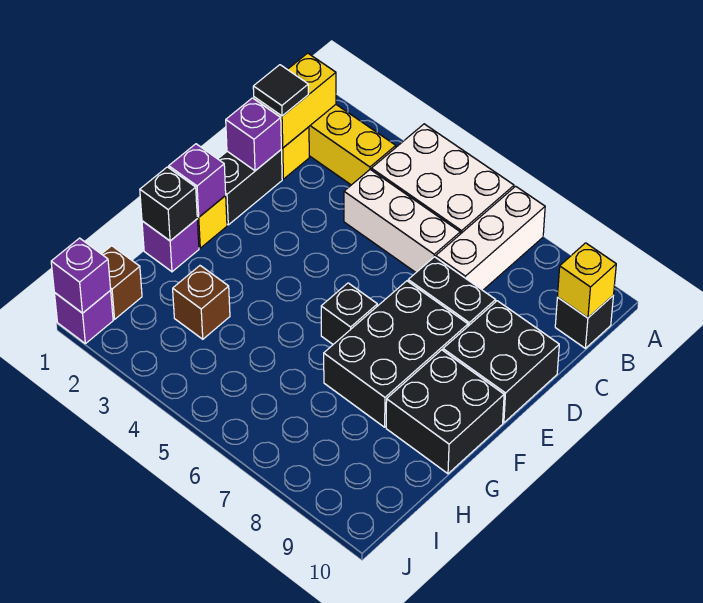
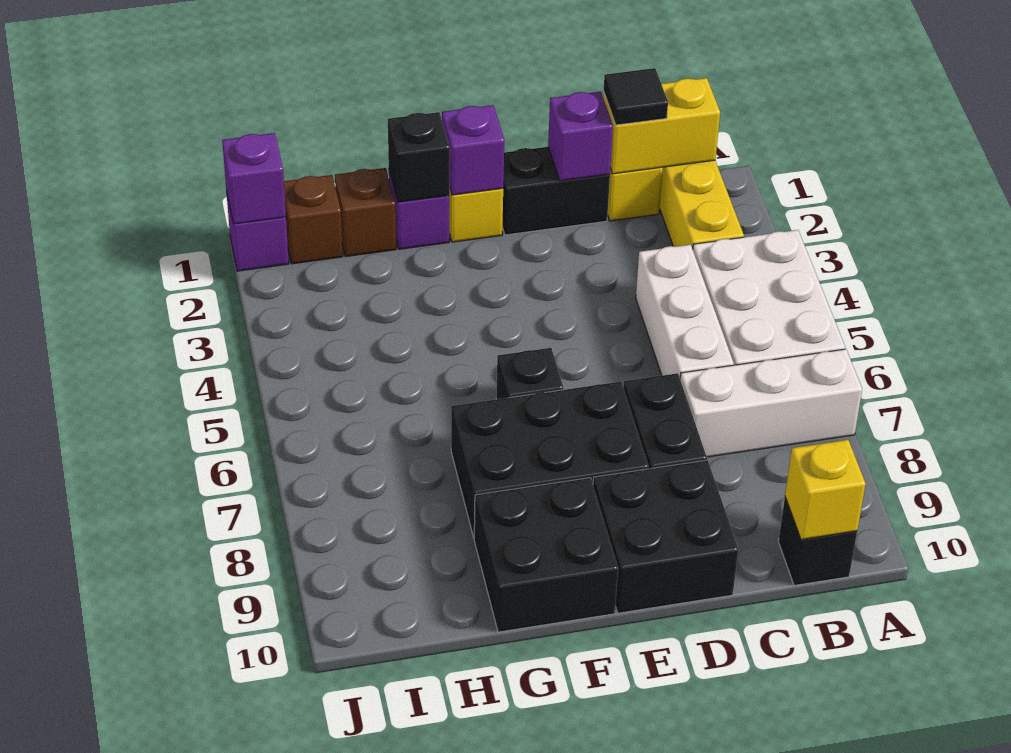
brown brick H3 level 1 -> brown brick H1 level 1

